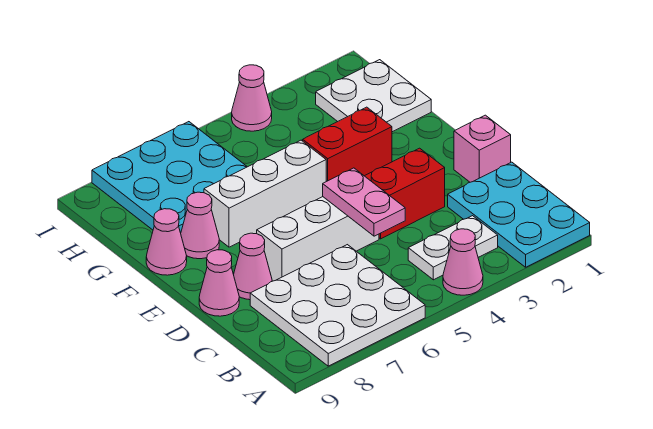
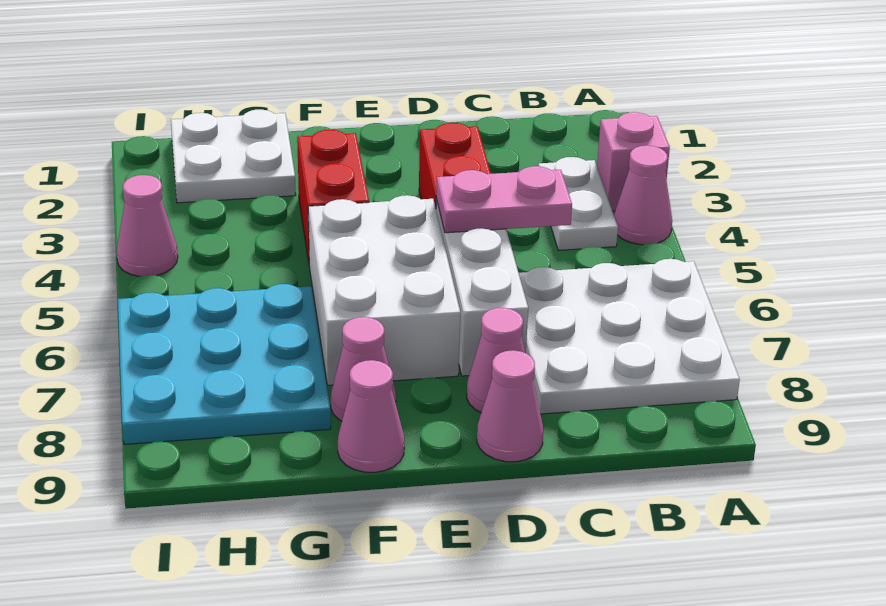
cyan plate A1:C2 level 1 -> none
pink brick D1 level 1 -> pink brick A3 level 1
white brick F5:F7 level 1 -> white brick E5:F7 level 1

